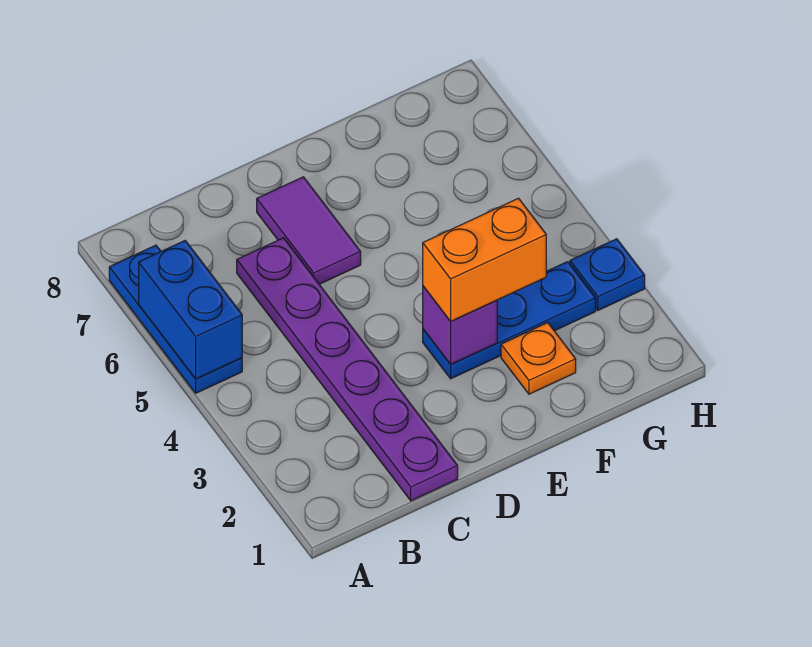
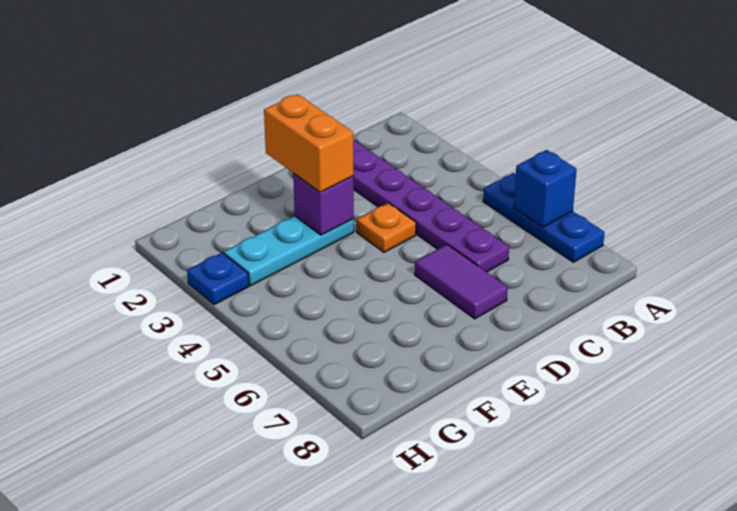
blue brick A5:A6 level 2 -> blue brick A6 level 2
blue plate E3:G3 level 1 -> cyan plate E3:G3 level 1
orange brick E3:F3 level 3 -> orange brick E2:E3 level 3
orange plate F2 level 1 -> orange plate D4 level 1

